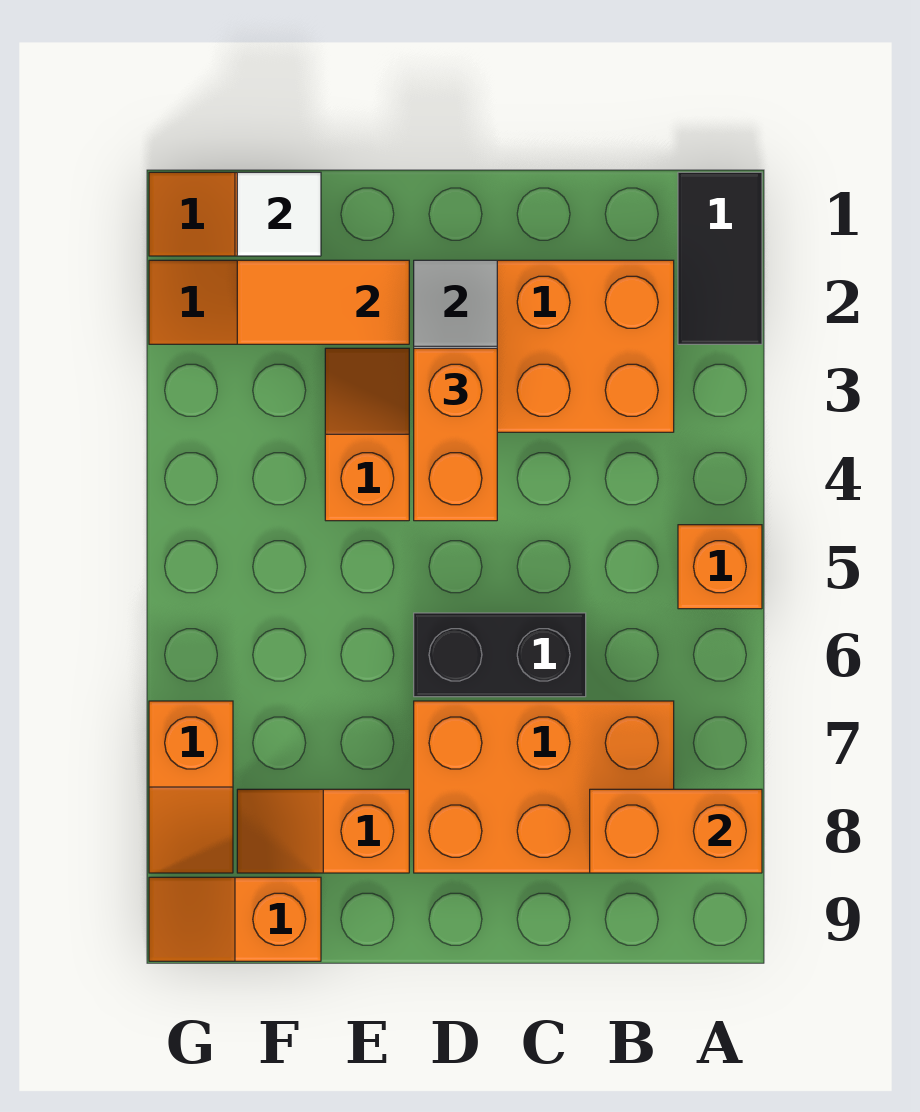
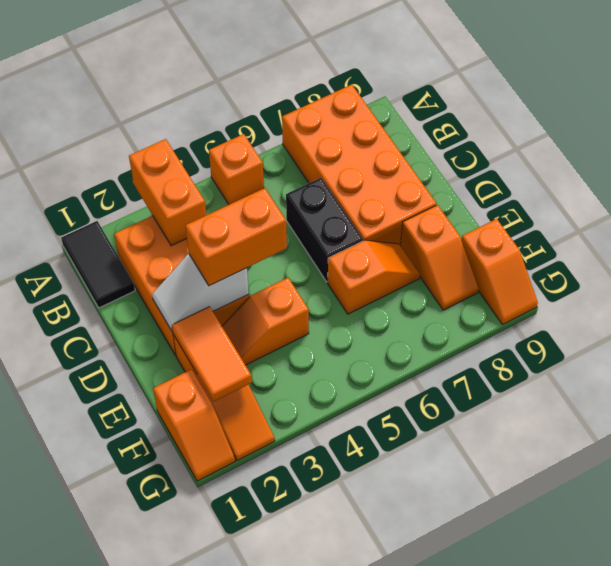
black tile A1:A2 level 1 -> black tile A1:B1 level 1
orange brick A8:B8 level 2 -> orange brick A3:B3 level 2
orange brick B7:D8 level 1 -> orange brick A7:D8 level 1
white tile F1 level 2 -> none
orange slope G7:G8 level 1 top 7 -> orange slope E6:E7 level 1 top 6

